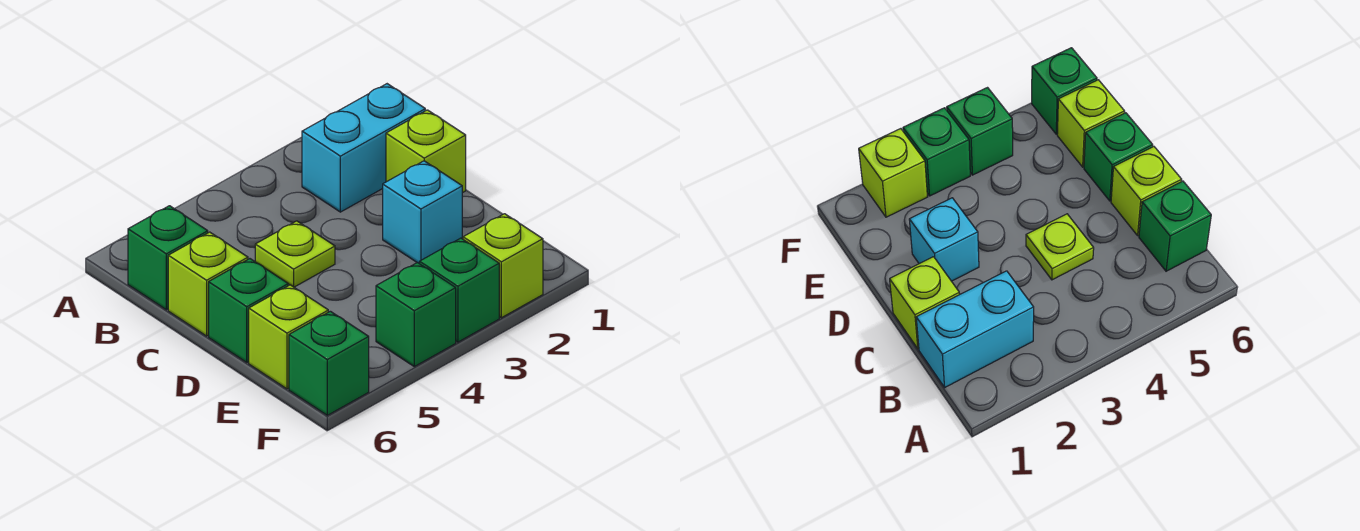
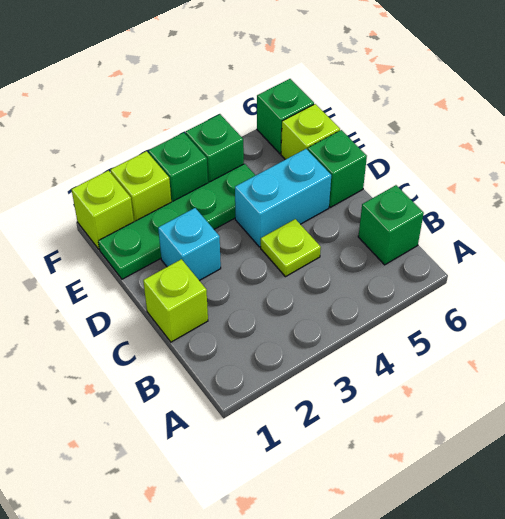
cyan brick B1:B2 level 1 -> cyan brick D4:D5 level 1
lime brick C6 level 1 -> lime brick F1 level 1
none -> green plate E1:E4 level 1

